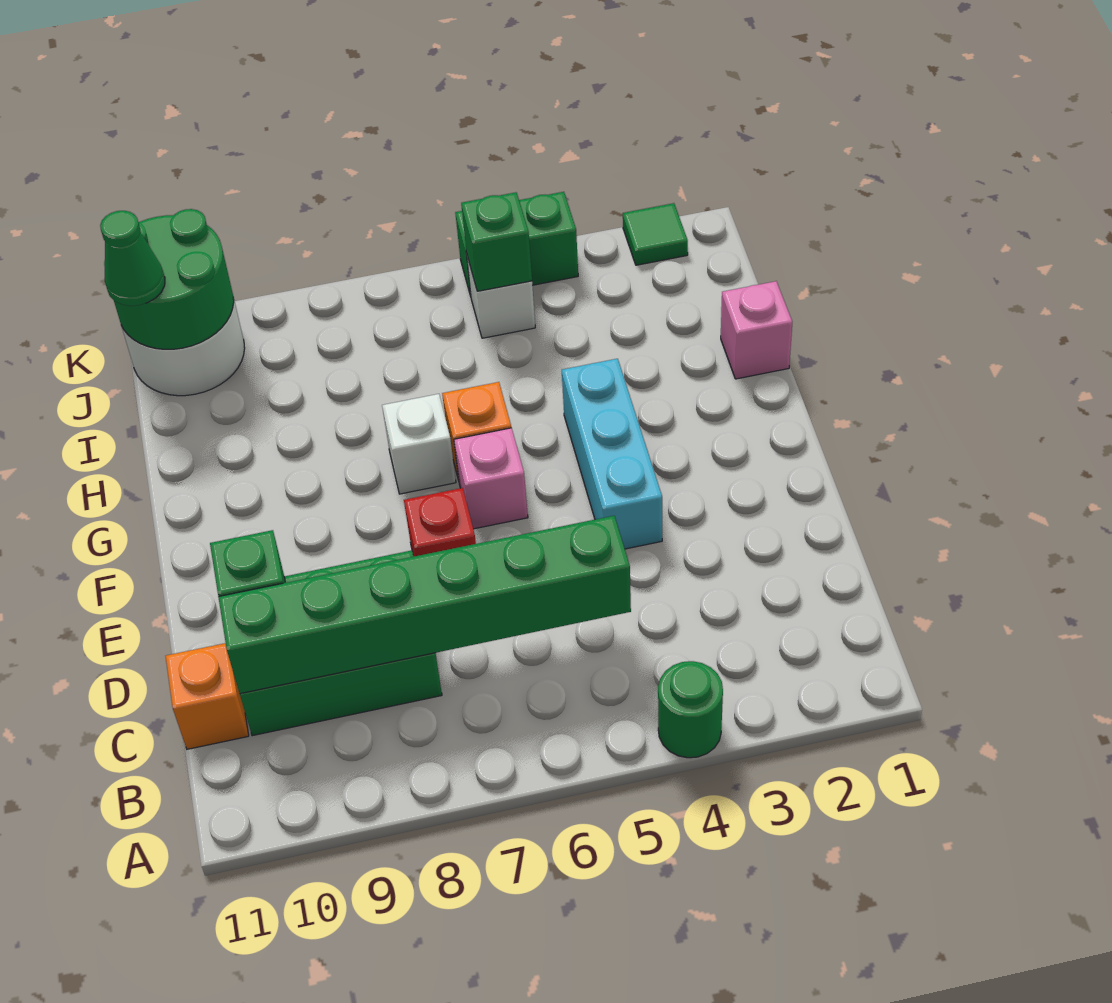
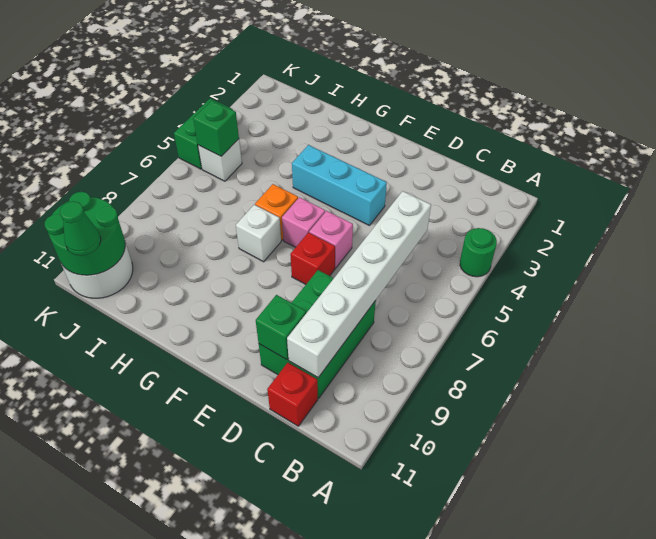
green brick C5:C10 level 2 -> white brick C5:C10 level 2
orange brick C11 level 1 -> red brick C11 level 1
pink brick H1 level 1 -> pink brick E6 level 1
green tile K2 level 1 -> none

